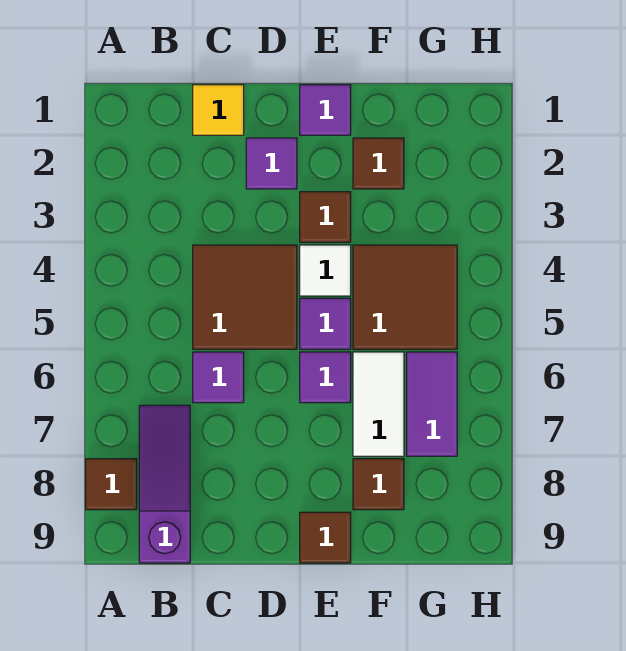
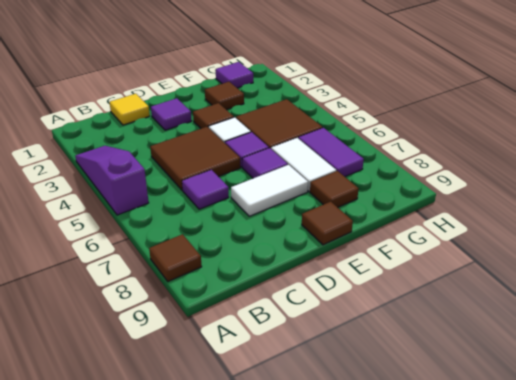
purple slope B7:B9 level 1 top 9 -> purple slope A3:A5 level 1 top 5
none -> white tile D7:E7 level 1
purple tile E1 level 1 -> purple tile G1 level 1

